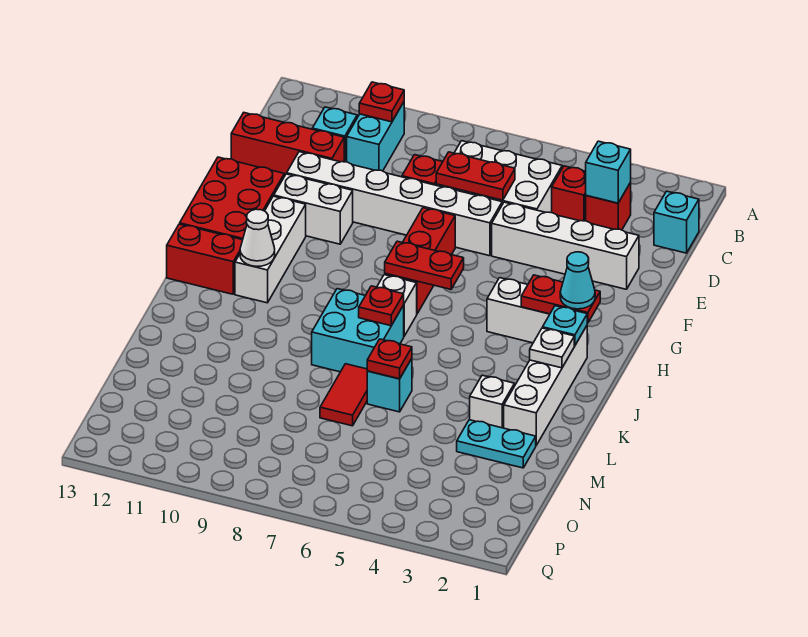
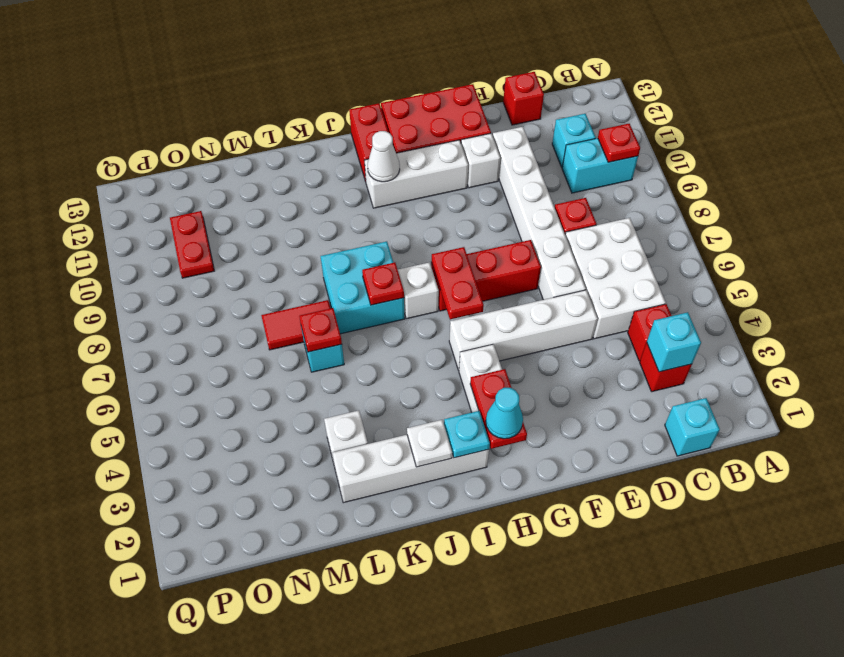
red plate D6:D7 level 2 -> red plate O10:O11 level 1
red brick D11:D13 level 1 -> red brick D13 level 1
white brick E2:E5 level 1 -> white brick E5:H5 level 1
white brick F10:F11 level 1 -> white brick F11 level 1
cyan plate M2:M3 level 1 -> none

